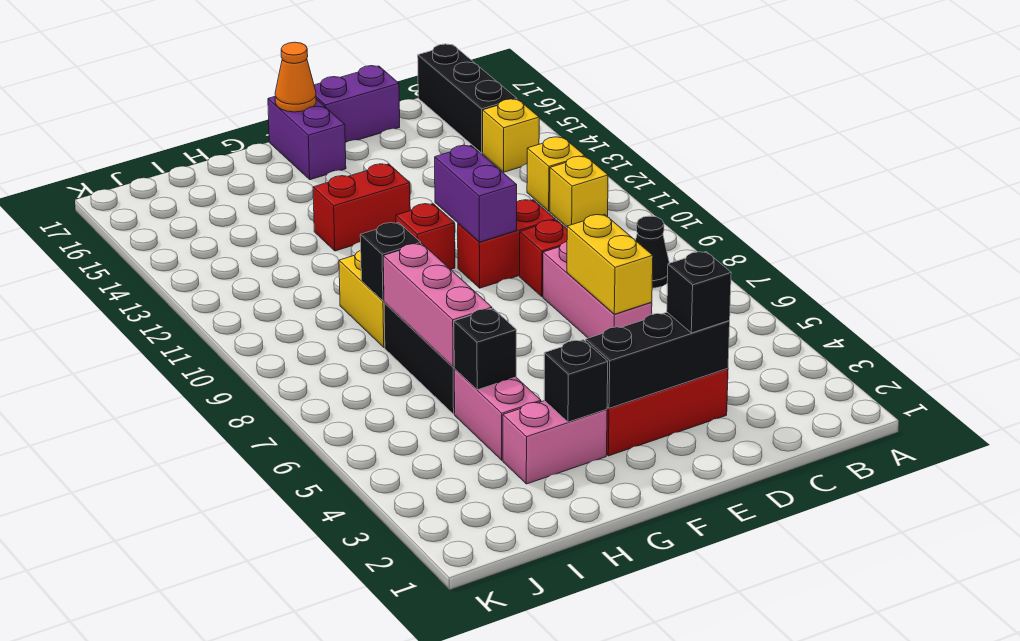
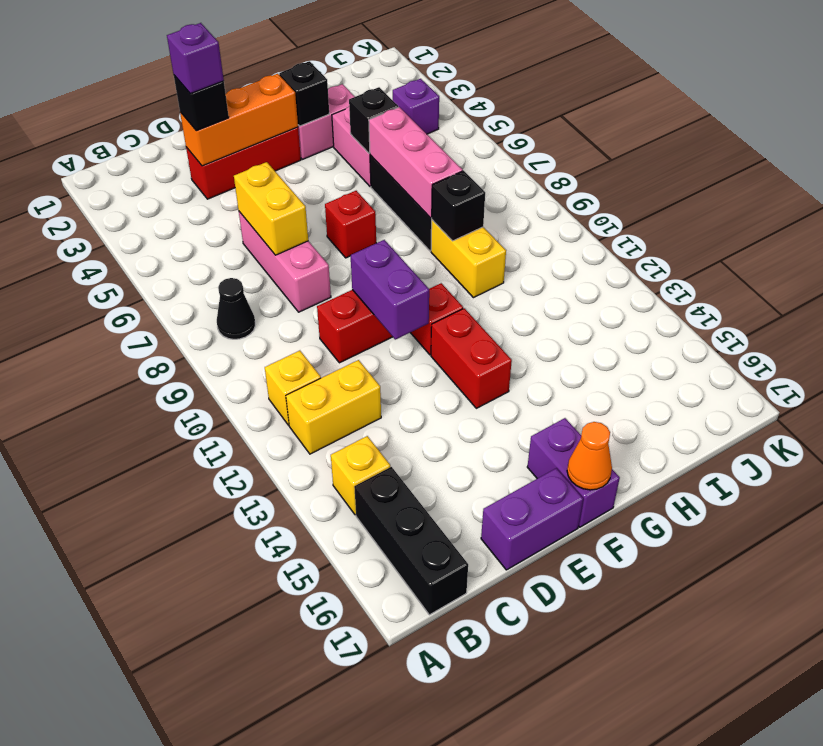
yellow brick B12 level 1 -> yellow brick B12:C12 level 1
black brick D3:F3 level 2 -> orange brick D3:F3 level 2
none -> purple brick D3 level 4
red brick D9 level 1 -> red brick F7 level 1
red brick F13:G13 level 1 -> red brick F12:F13 level 1
none -> purple brick J4 level 1

